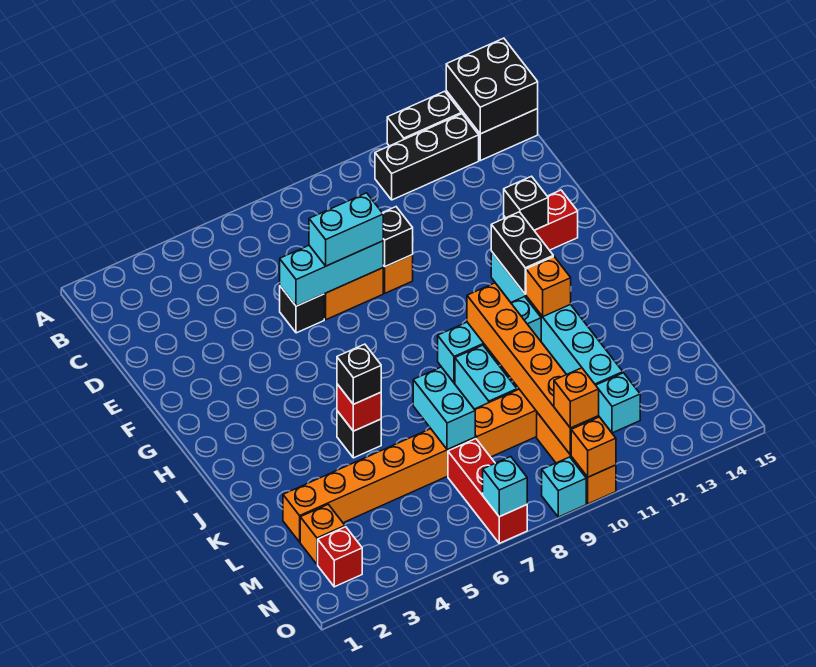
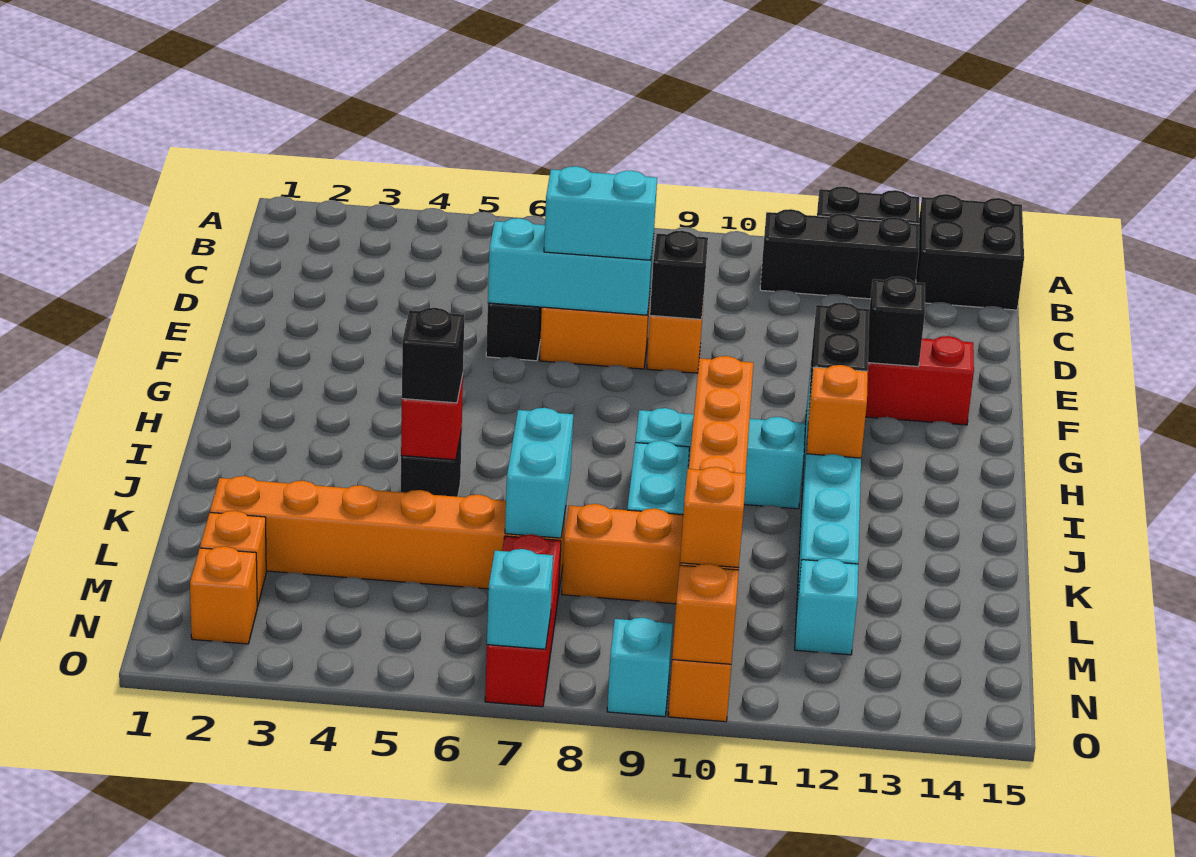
black brick A14:B15 level 2 -> none
red brick N2 level 1 -> orange brick N2 level 1

